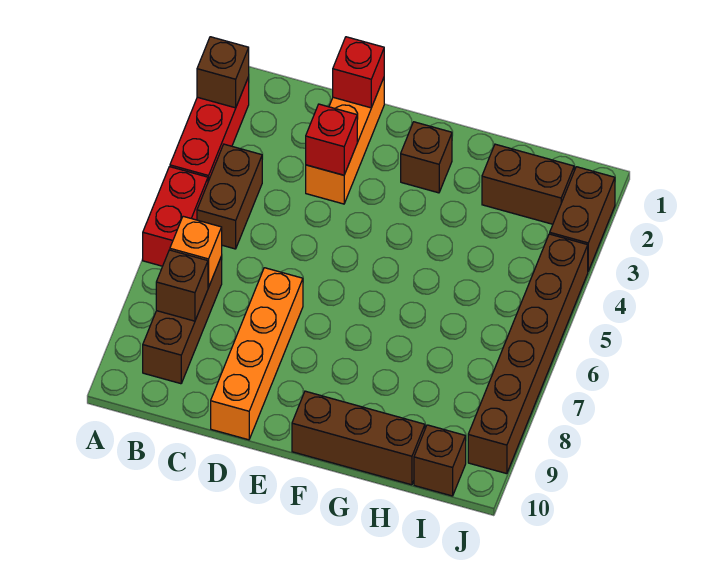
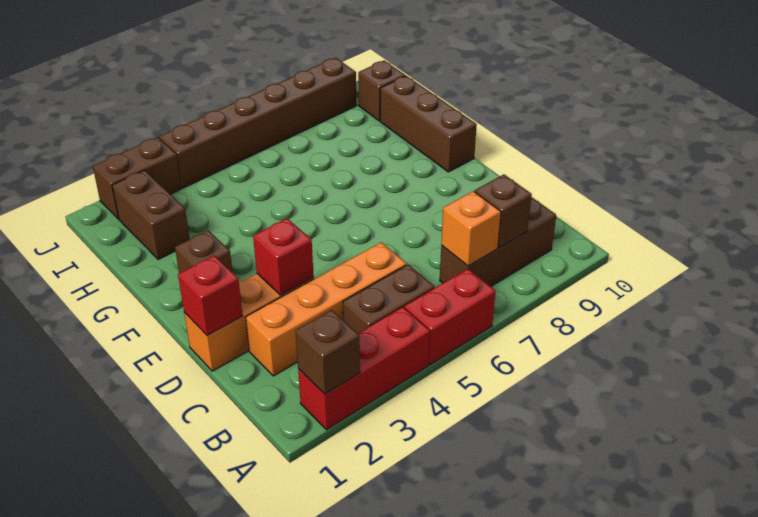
orange brick D7:D10 level 1 -> orange brick C2:C5 level 1

